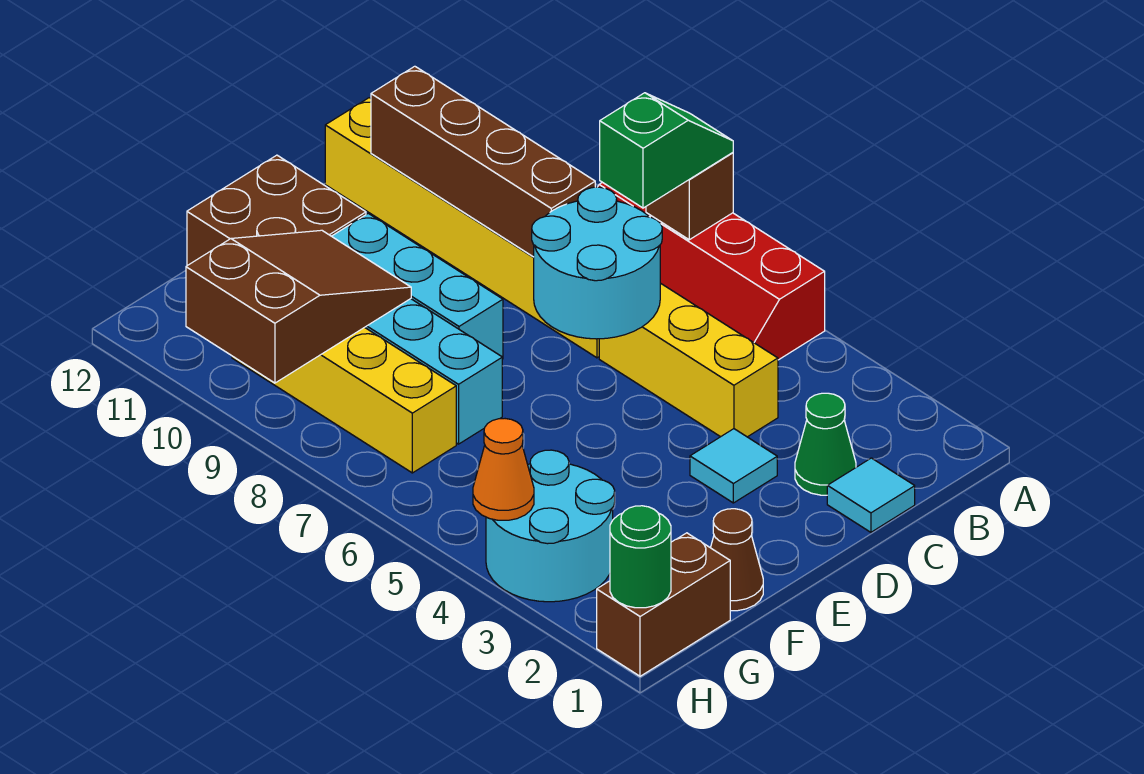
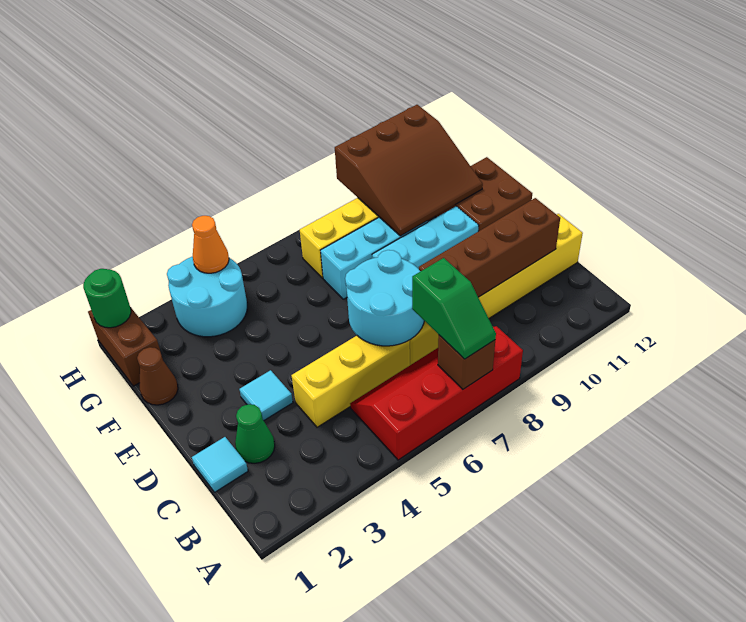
brown slope F9:H10 level 2 top H -> brown slope F9:H11 level 2 top H

